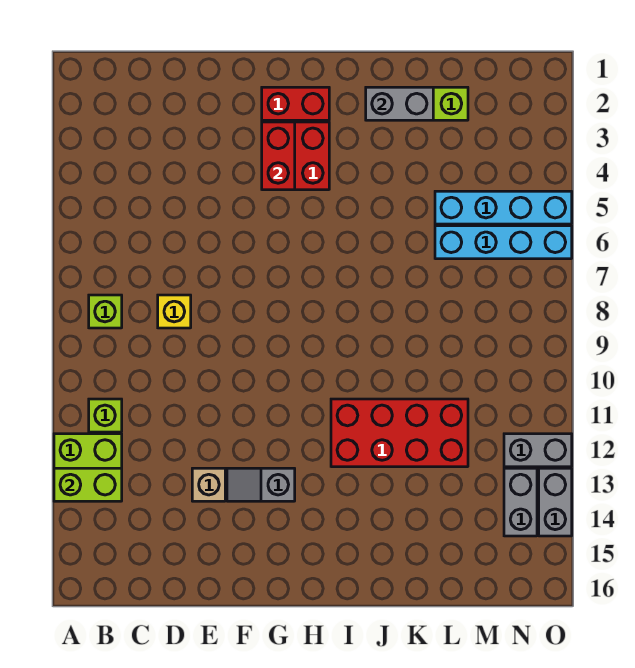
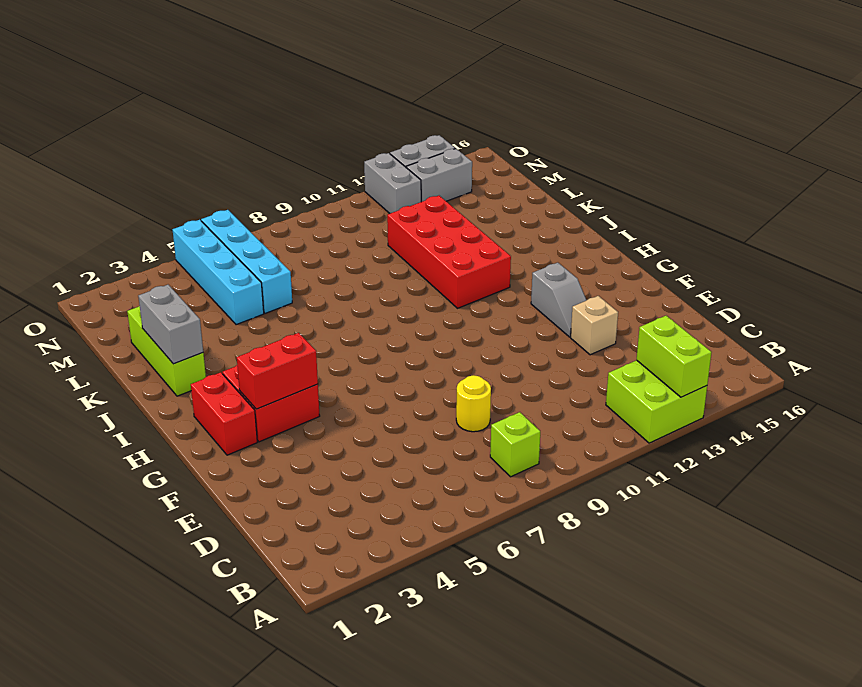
lime brick B11 level 1 -> none
yellow brick D8 level 1 -> yellow round brick D8 level 1

